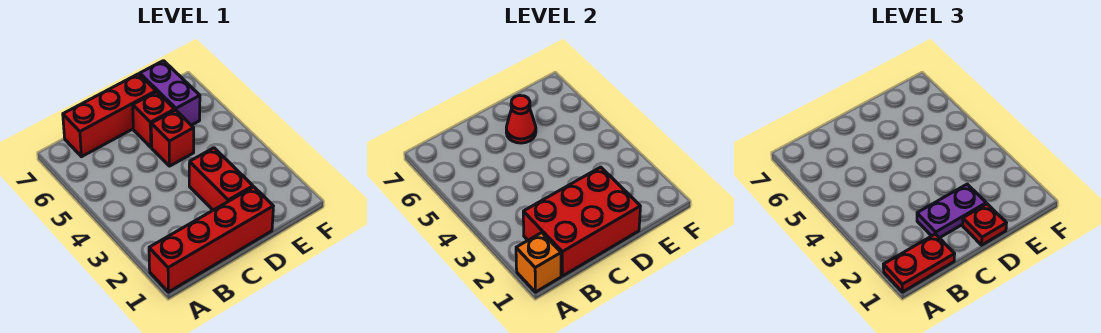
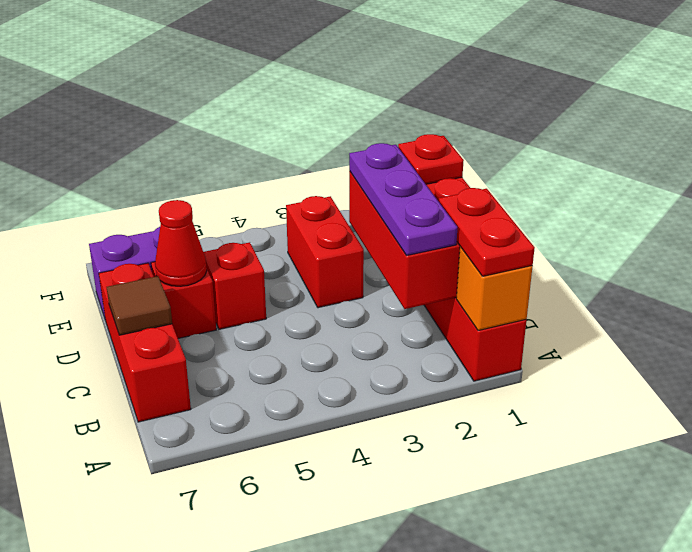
purple plate C2:D2 level 3 -> purple plate B2:D2 level 3
none -> brown tile C7 level 2
red brick D2:D3 level 1 -> red brick D3:E3 level 1

